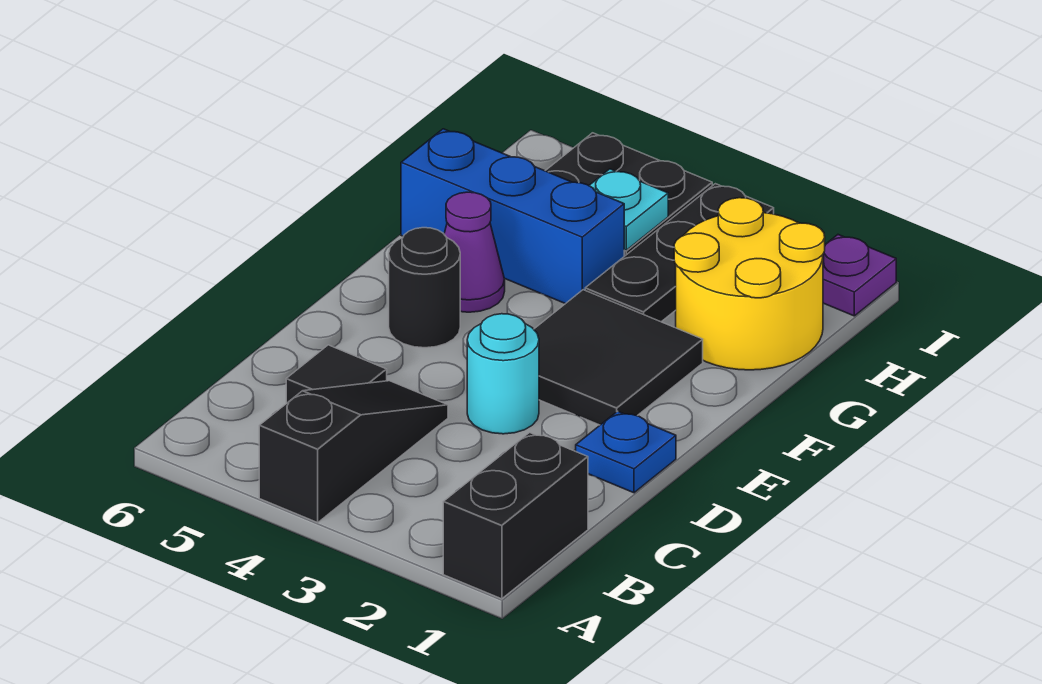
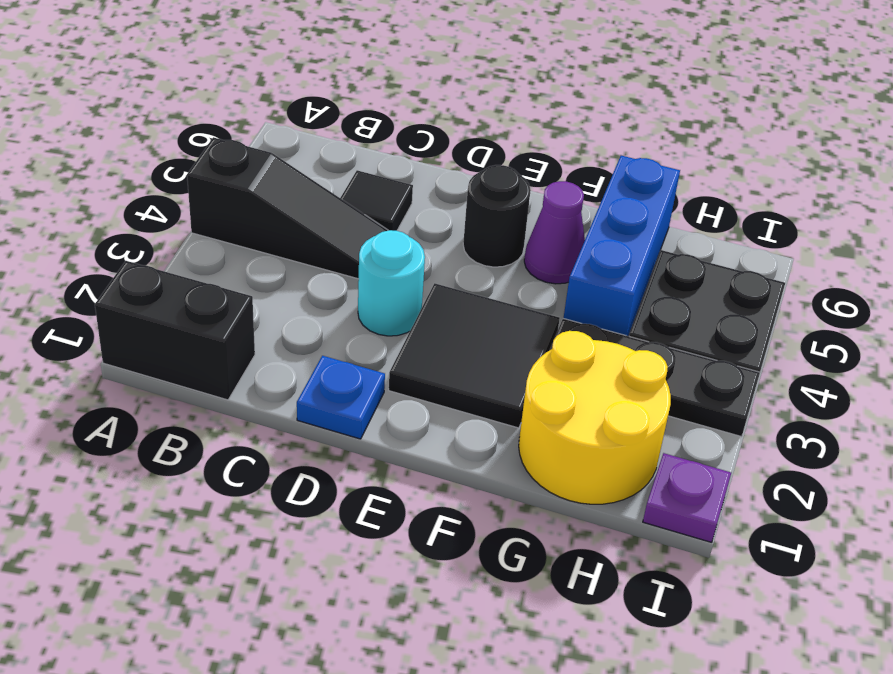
cyan plate H4 level 2 -> none

